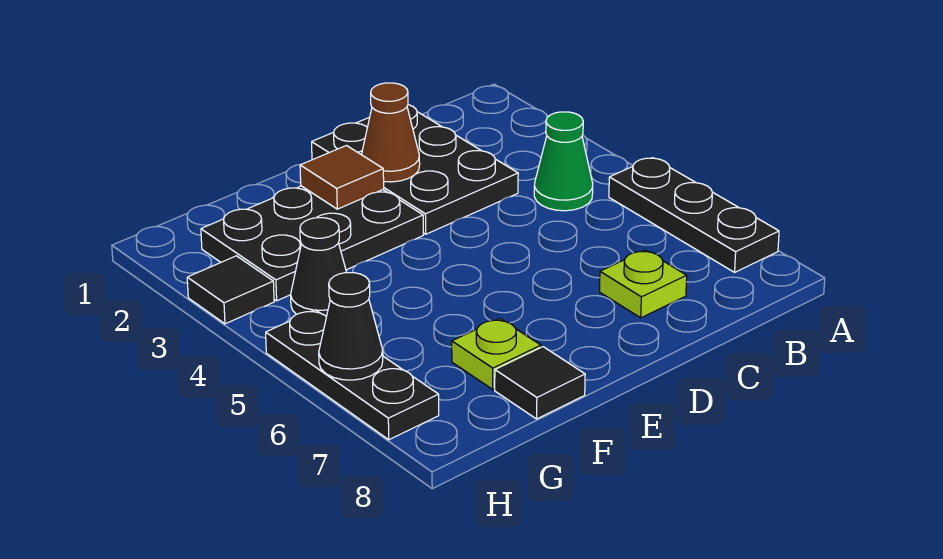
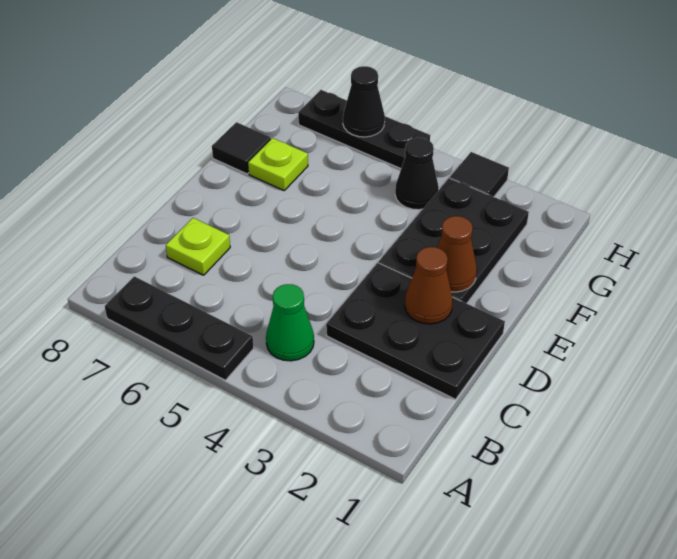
brown tile E2 level 2 -> brown cone E2 level 2

